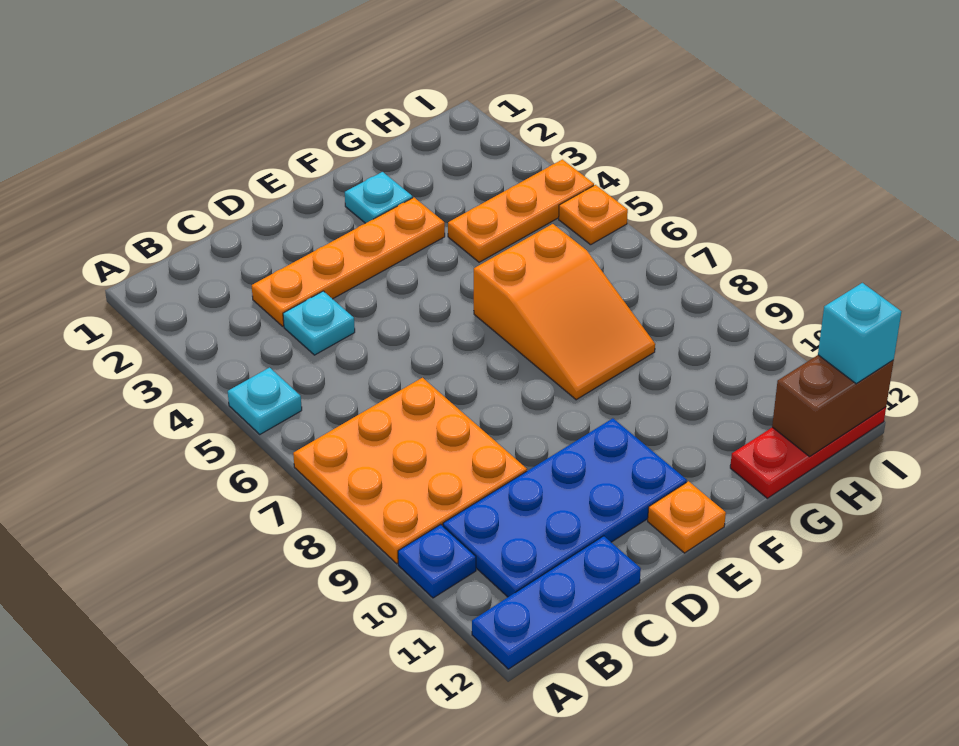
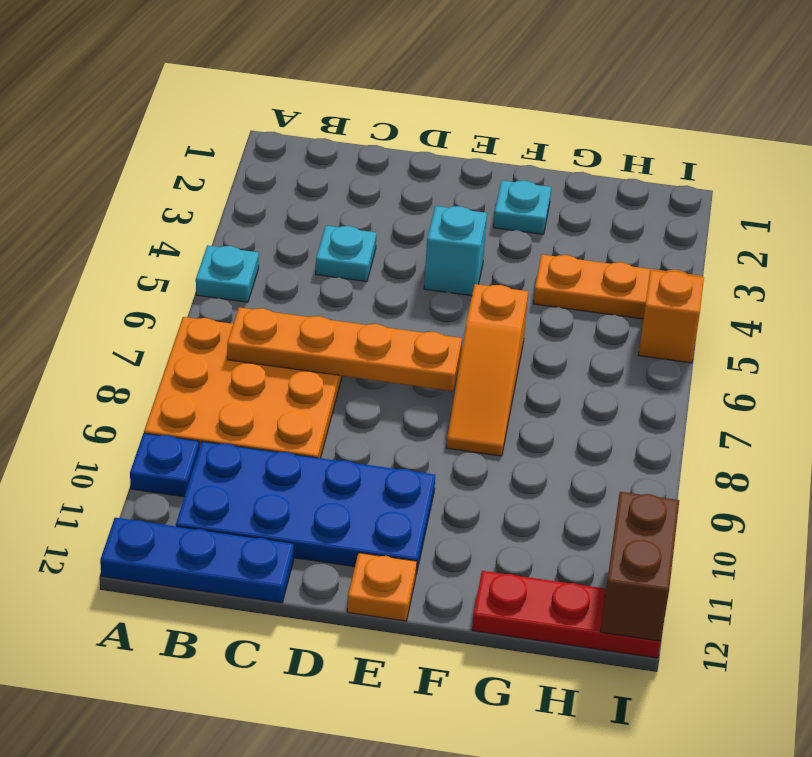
orange plate C3:F3 level 1 -> orange plate B7:E7 level 2
orange slope F6:G8 level 1 top 6 -> orange slope F6:F8 level 1 top 6
brown brick H12:I12 level 2 -> brown brick I11:I12 level 2
orange plate I5 level 1 -> orange brick I5 level 1
cyan brick I12 level 3 -> cyan brick E4 level 1

